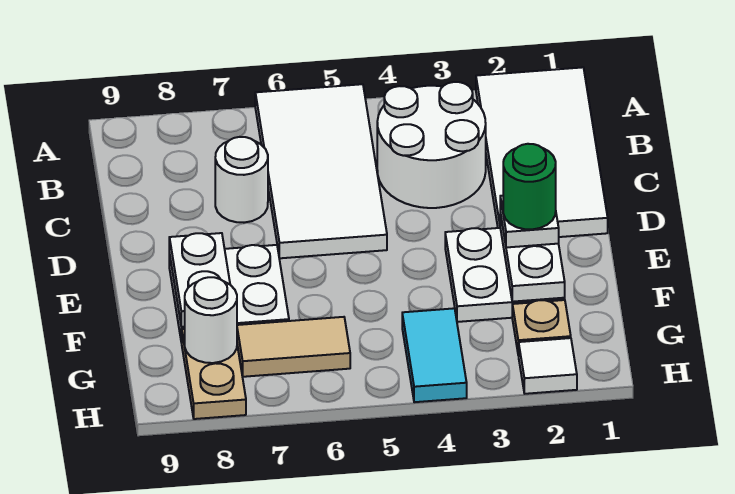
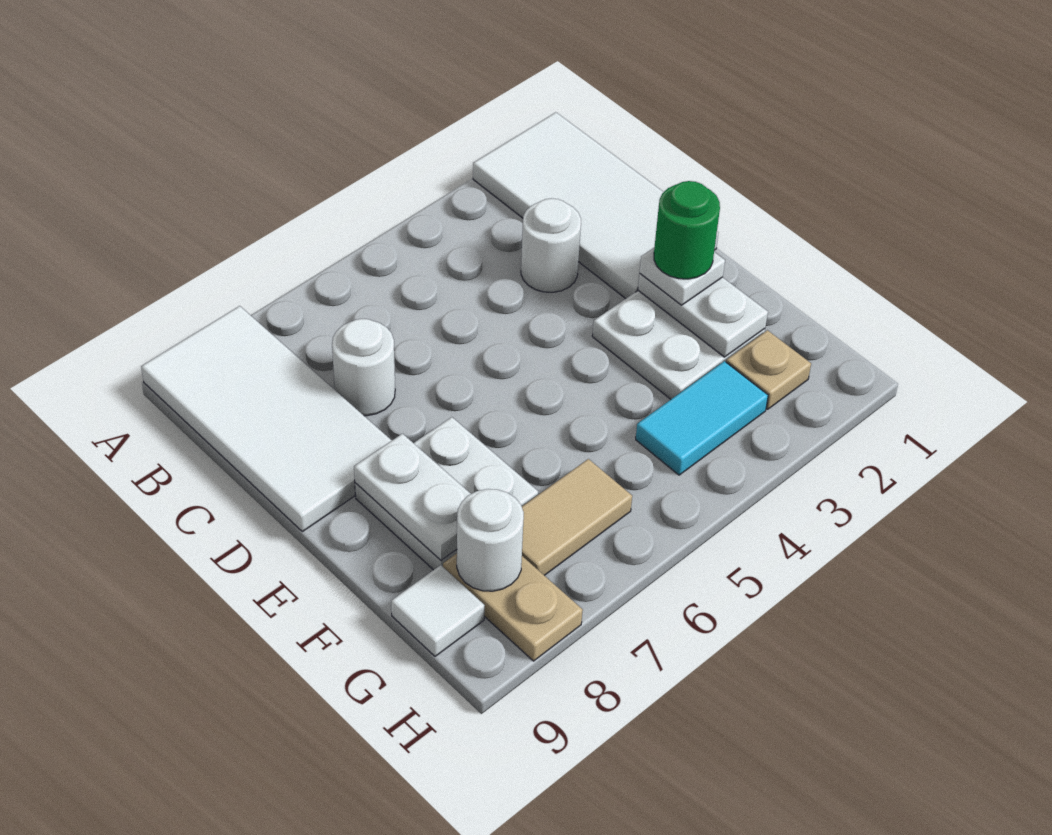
white tile A5:D6 level 1 -> white tile A8:D9 level 1
white round brick B3:C4 level 1 -> white round brick C3 level 1
cyan tile G4:H4 level 1 -> cyan tile G3:G4 level 1
white tile H2 level 1 -> white tile G9 level 1

